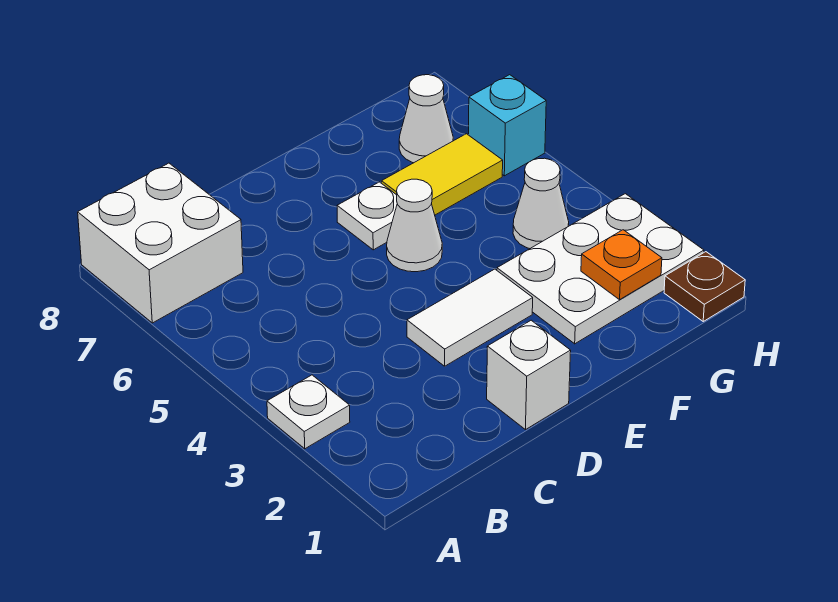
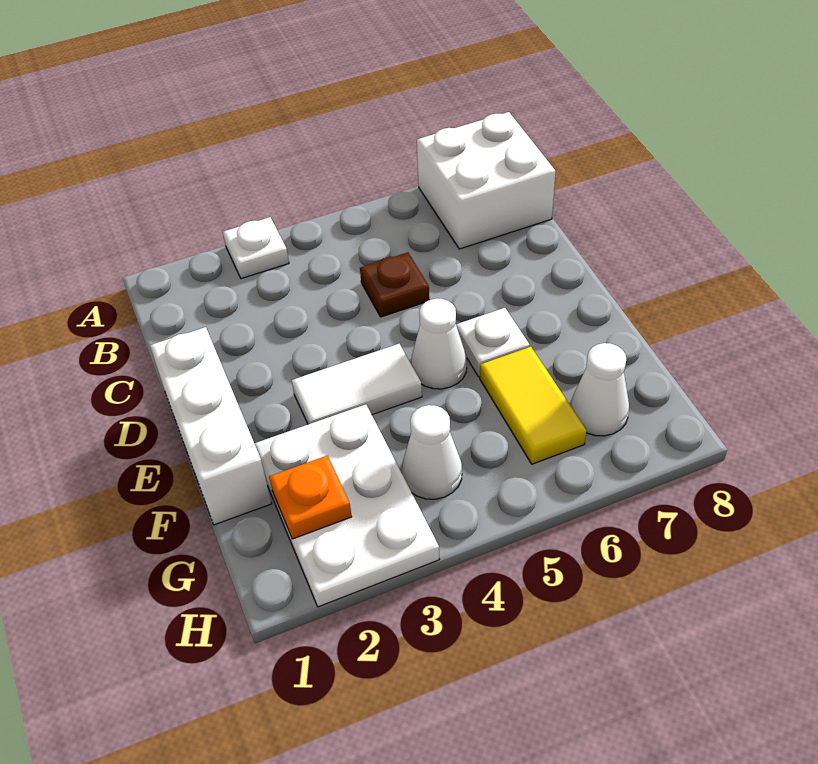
white brick D1 level 1 -> white brick D1:F1 level 1
white tile D3:E3 level 1 -> white tile E3:E4 level 1
brown plate H1 level 1 -> brown plate C5 level 1
cyan brick H6 level 1 -> none

